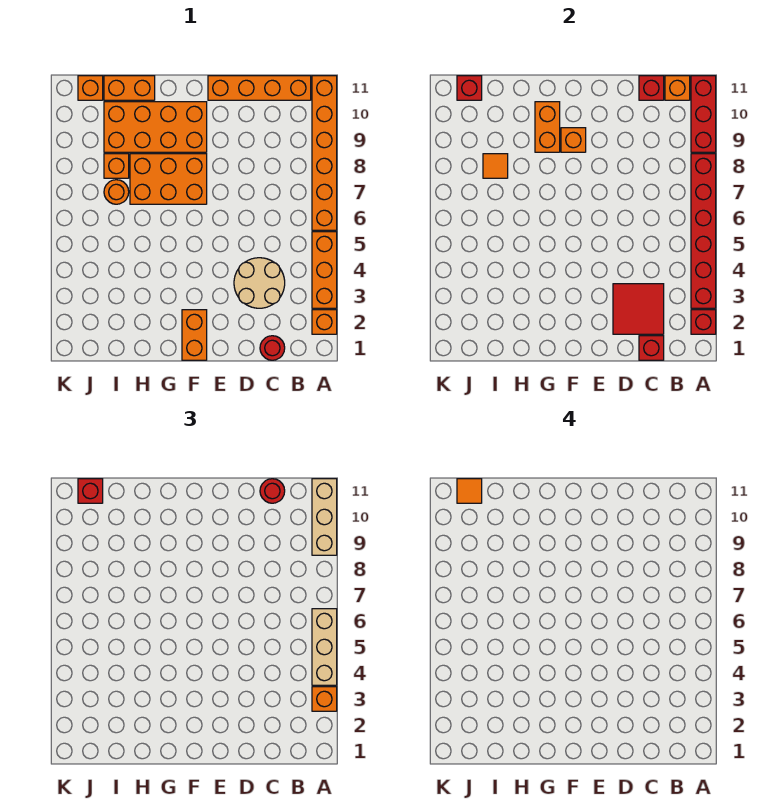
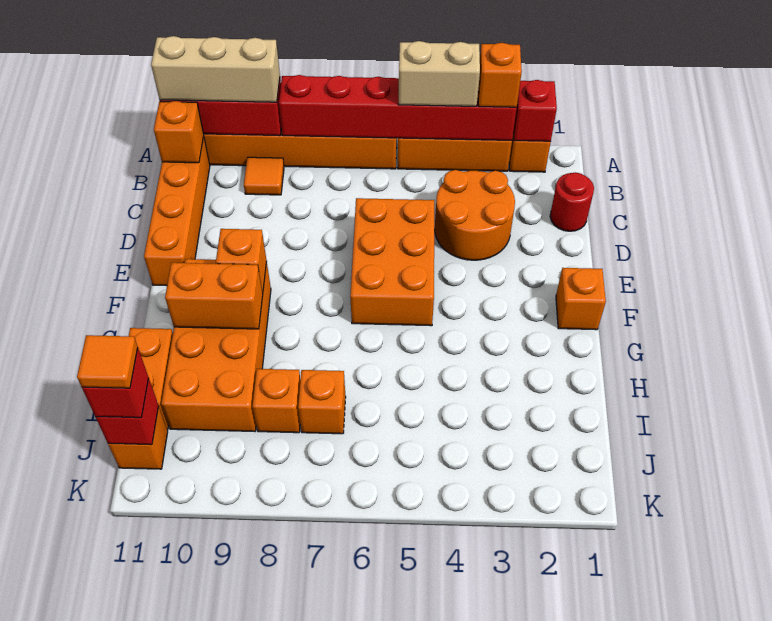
tan brick A4:A6 level 3 -> tan brick A4:A5 level 3
red brick C1 level 2 -> none
red tile C2:D3 level 2 -> none
tan round brick C3:D4 level 1 -> orange round brick C3:D4 level 1
red brick C11 level 2 -> none
red round brick C11 level 3 -> none
orange brick F1:F2 level 1 -> orange brick F1 level 1
orange brick F7:H8 level 1 -> orange brick D5:F6 level 1
orange round brick I7 level 1 -> orange brick I7 level 1
orange tile I8 level 2 -> orange tile B9 level 1

